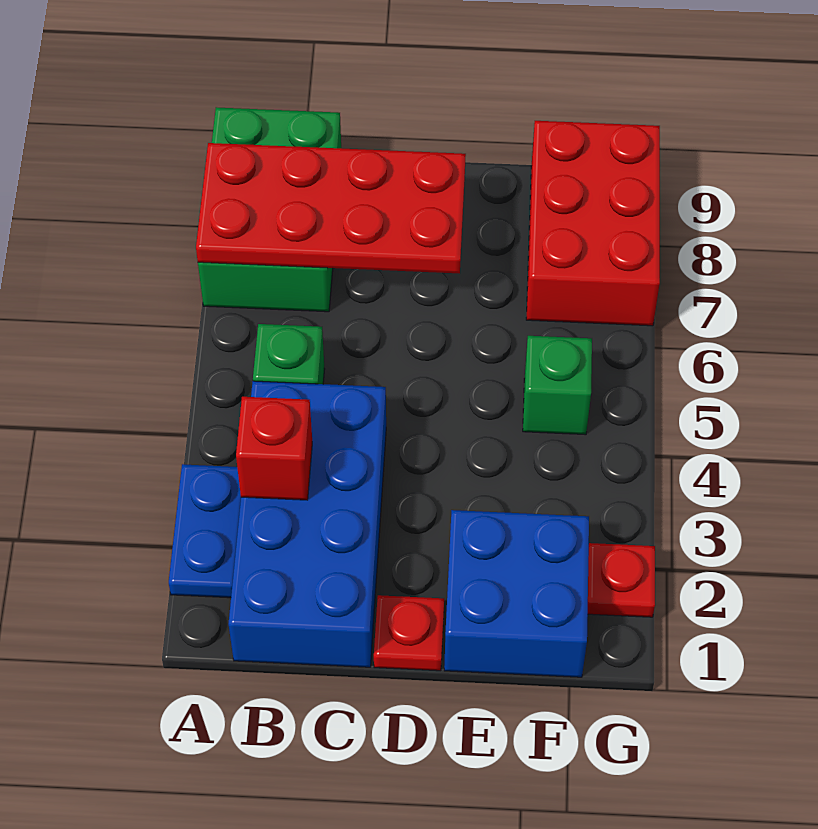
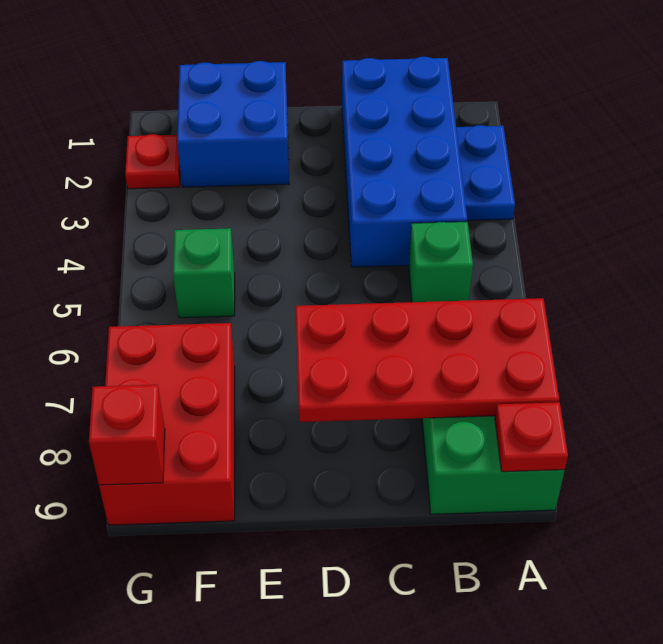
red brick B3 level 2 -> red brick G9 level 2
red plate D1 level 1 -> red plate A9 level 2

